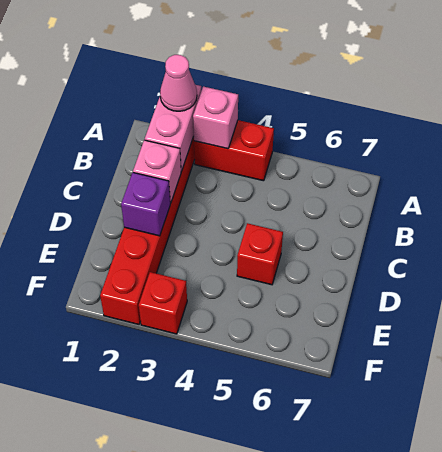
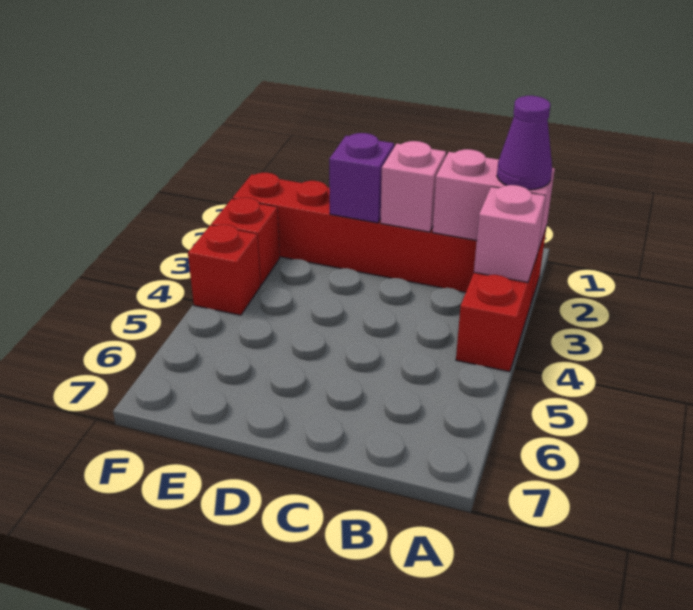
pink cone A2 level 3 -> purple cone A2 level 3
red brick D5 level 1 -> red brick F4 level 1

